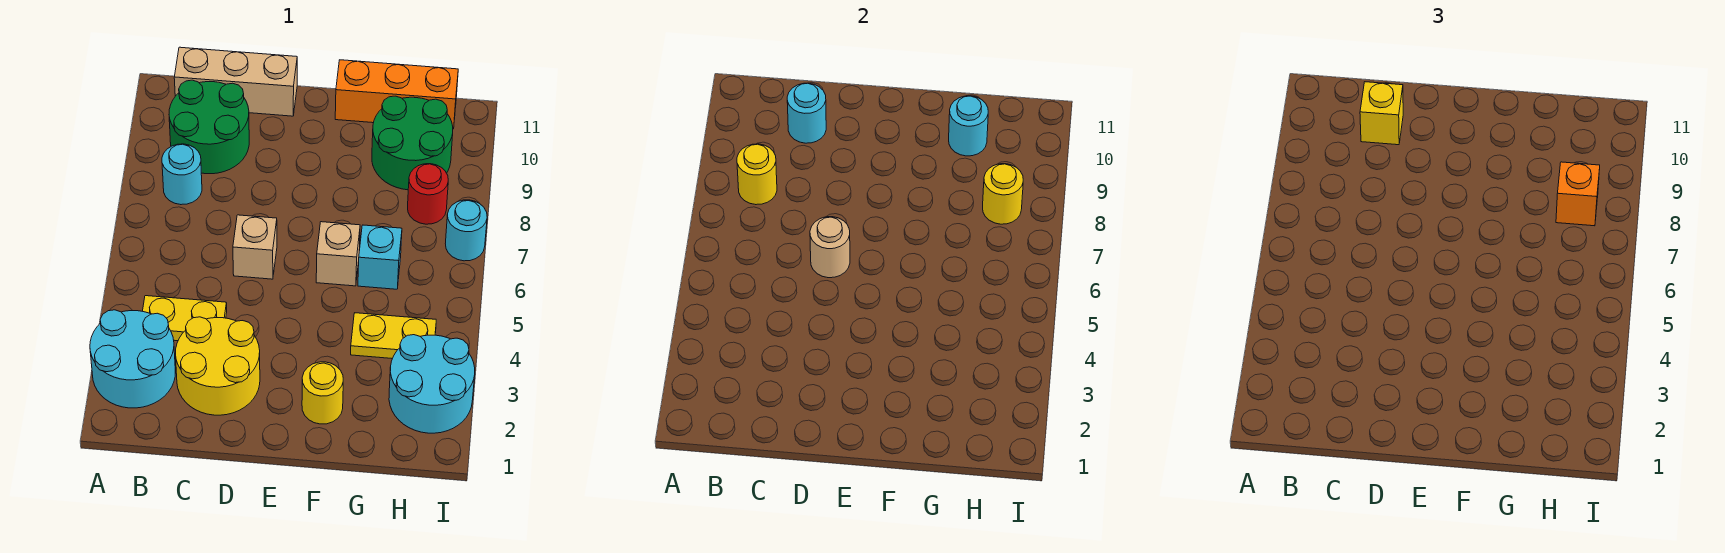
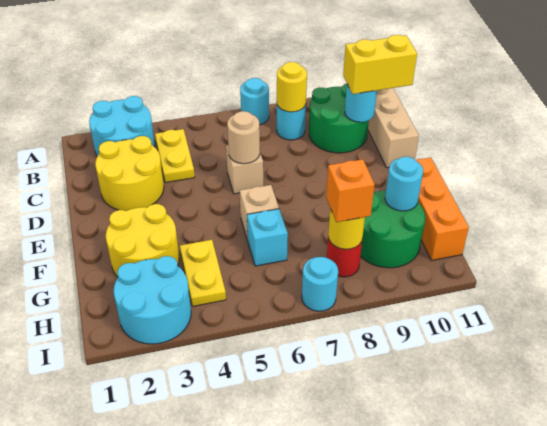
none -> cyan round brick A7 level 1
yellow brick C10 level 3 -> yellow brick C10:C11 level 3
yellow round brick F2 level 1 -> yellow round brick F2:G3 level 1

